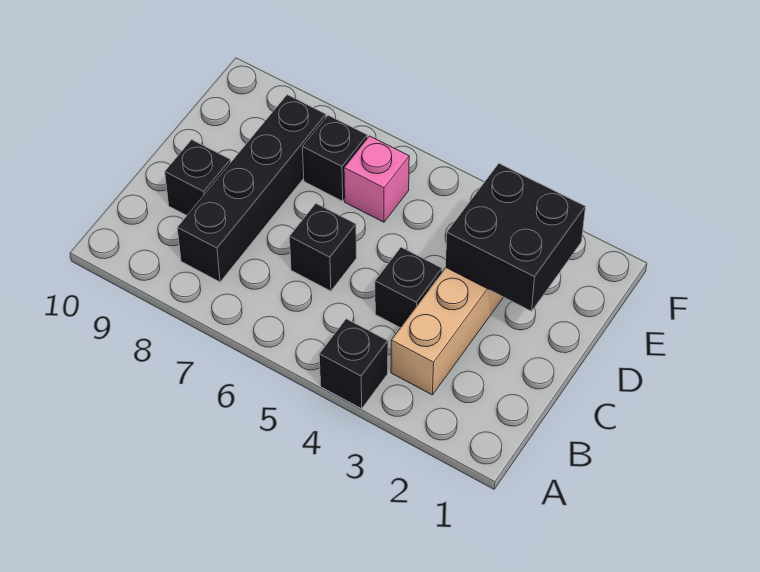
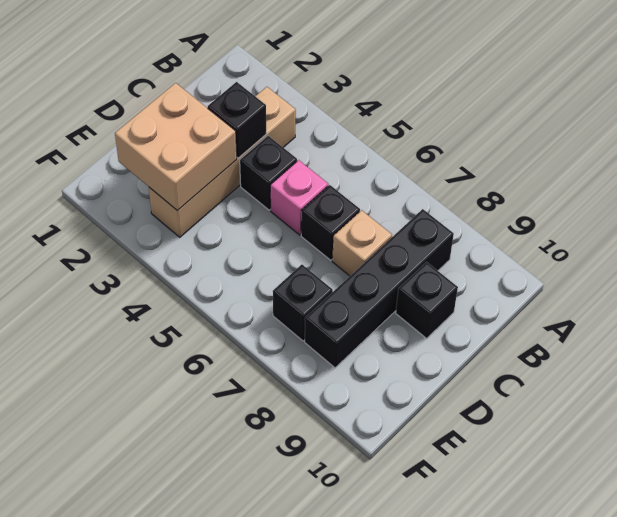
black brick A4 level 1 -> black brick C3 level 2
none -> tan brick C7 level 1
black brick D2:E3 level 2 -> tan brick D2:E3 level 2
pink brick E6 level 1 -> pink brick C5 level 1

